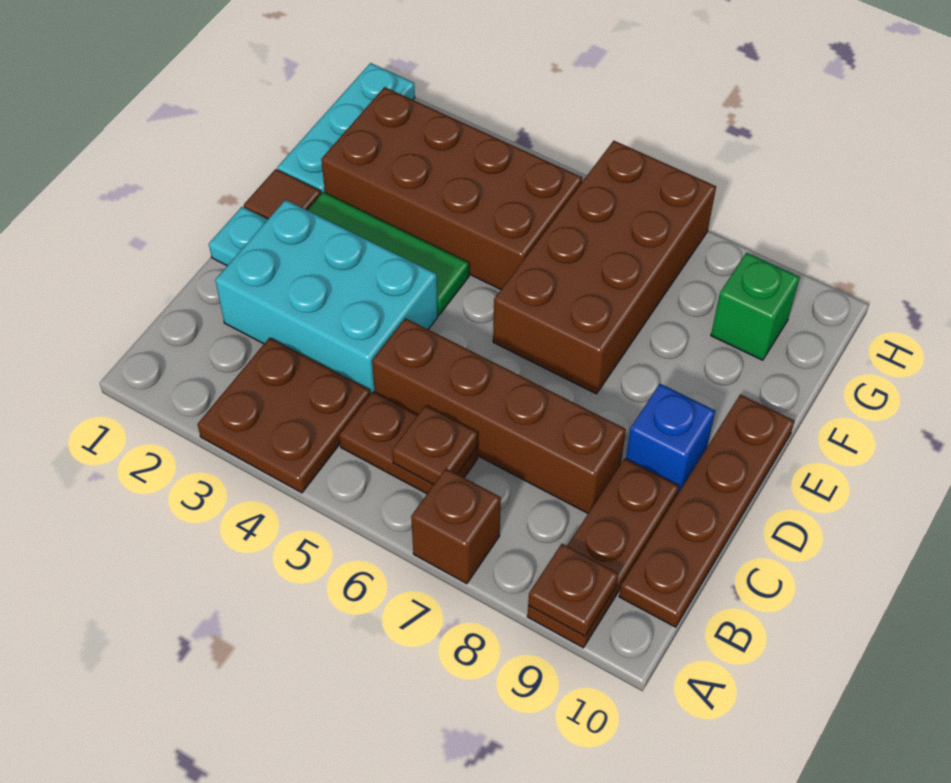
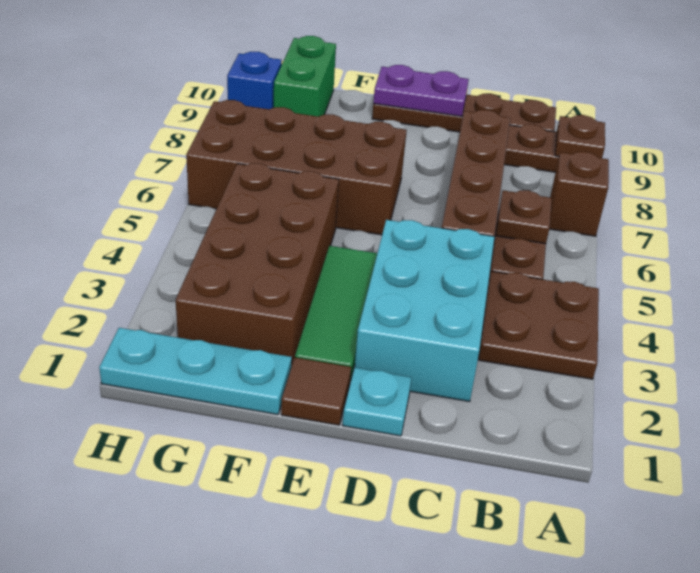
blue brick D9 level 1 -> blue brick H9 level 1
none -> purple plate D10:E10 level 2
green brick G9 level 1 -> green brick G9:G10 level 1

